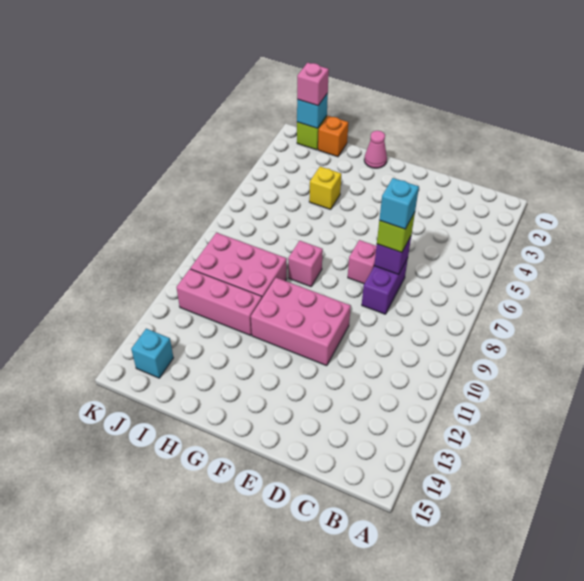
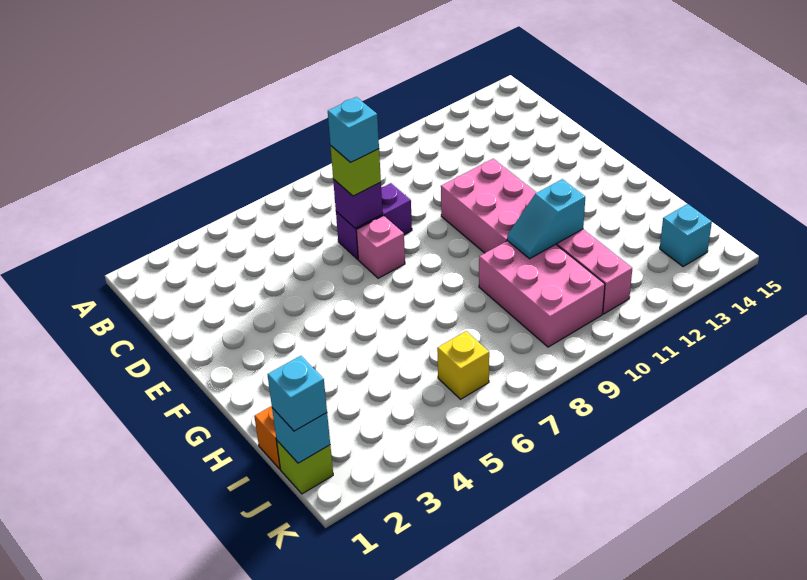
pink cone G1 level 1 -> none
pink brick G8 level 1 -> none
yellow brick H4 level 1 -> yellow brick J6 level 1
none -> cyan slope H10:H11 level 2 top 11
pink brick J1 level 3 -> cyan brick J1 level 3

